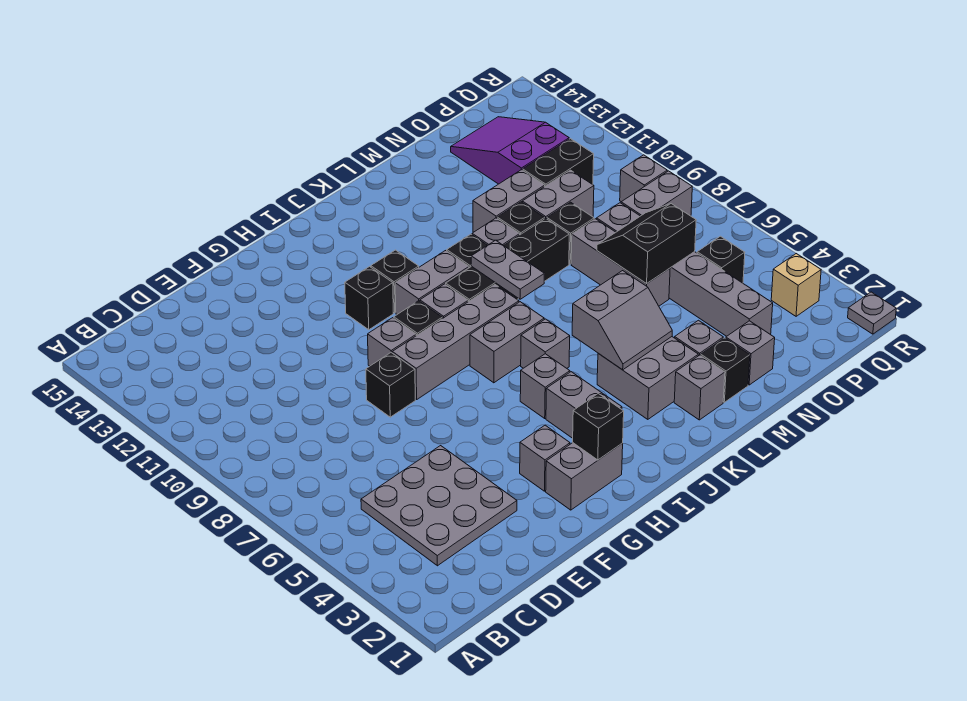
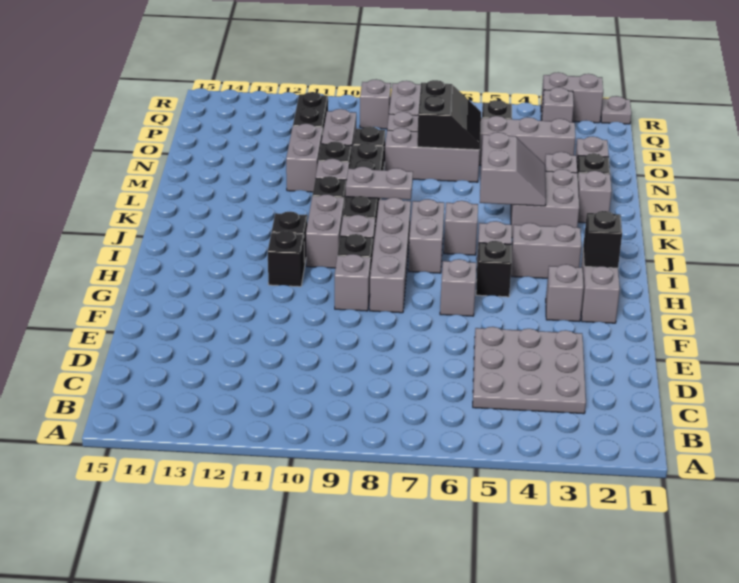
black brick F8 level 1 -> black brick H5 level 1
none -> grey brick G6 level 1
black slope N6:O7 level 2 top 6 -> black slope N6:O7 level 2 top 7
purple slope O12:P14 level 1 top 12 -> none
tan brick Q3 level 1 -> grey brick Q3 level 1
none -> grey brick R2:R3 level 1

